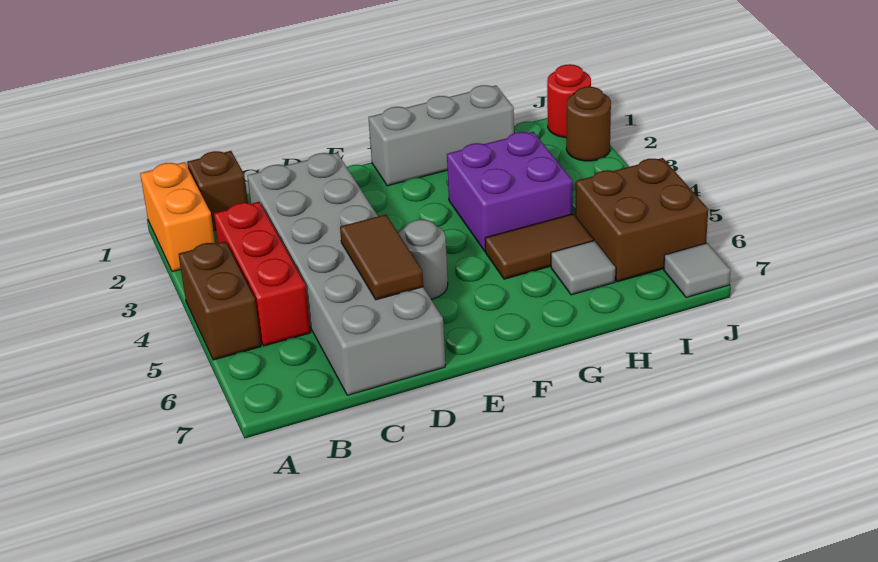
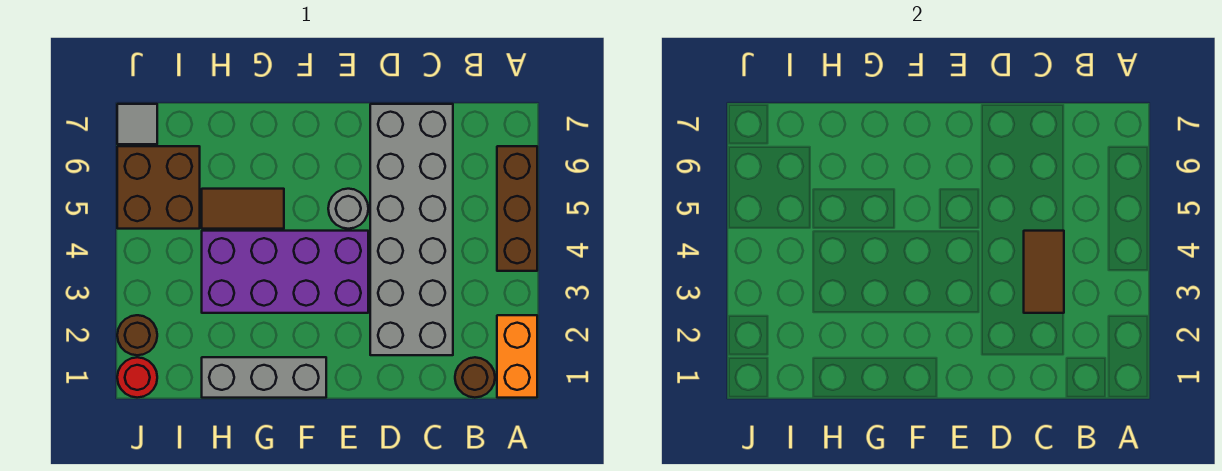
brown brick A4:A5 level 1 -> brown brick A4:A6 level 1
brown brick B1 level 1 -> brown round brick B1 level 1
red brick B3:B5 level 1 -> none
brown tile D5:D6 level 2 -> brown tile C3:C4 level 2
purple brick G3:H4 level 1 -> purple brick E3:H4 level 1
grey tile H6 level 1 -> none

